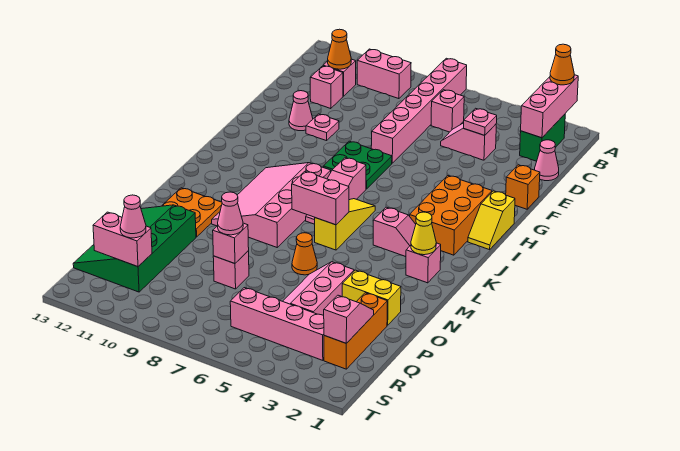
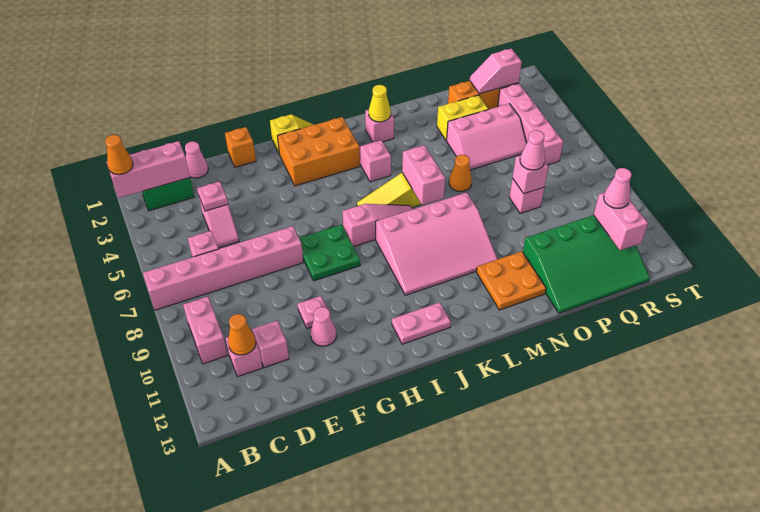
none -> pink plate I12:J12 level 1
yellow brick O2:O3 level 1 -> yellow brick O3:P3 level 1

